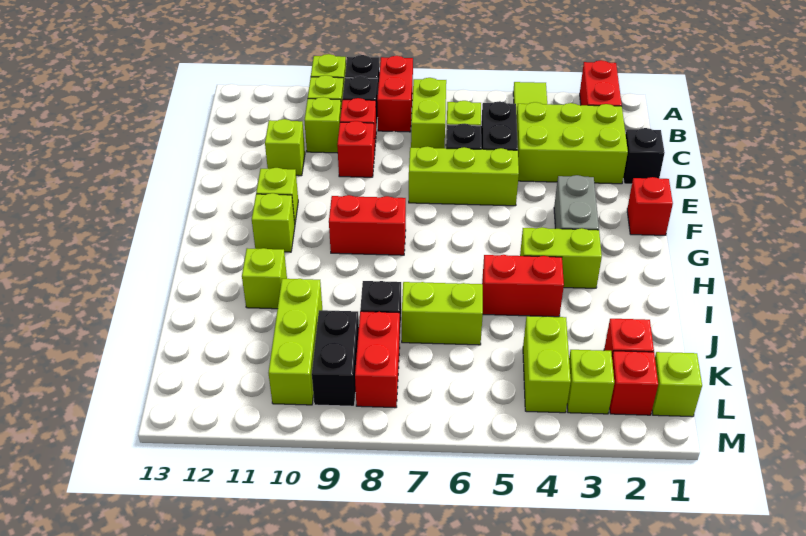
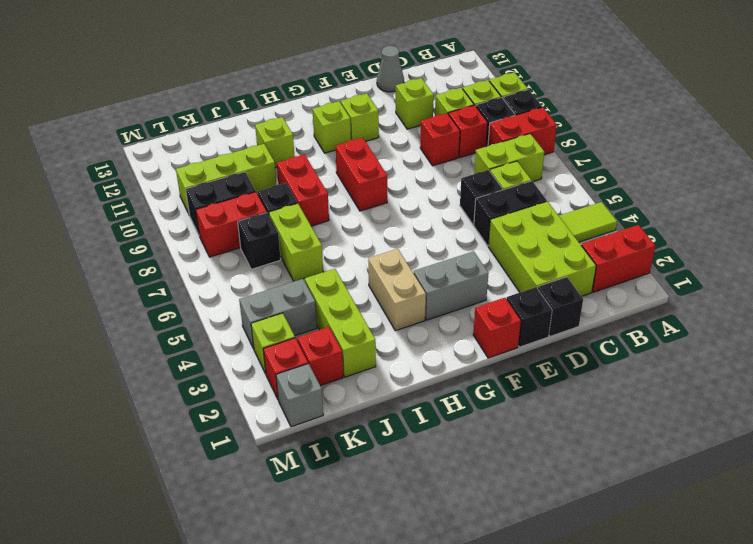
none -> grey cone D13 level 1
none -> black brick E1 level 1
lime brick E5:E7 level 1 -> lime brick J2:J4 level 1
lime brick H3:H4 level 1 -> tan brick H3:H4 level 1
red brick I4:I5 level 1 -> red brick I8:I9 level 1
lime brick K4:L4 level 1 -> grey brick K4:L4 level 1
none -> black brick K7 level 1
lime brick L1 level 1 -> grey brick L1 level 1

